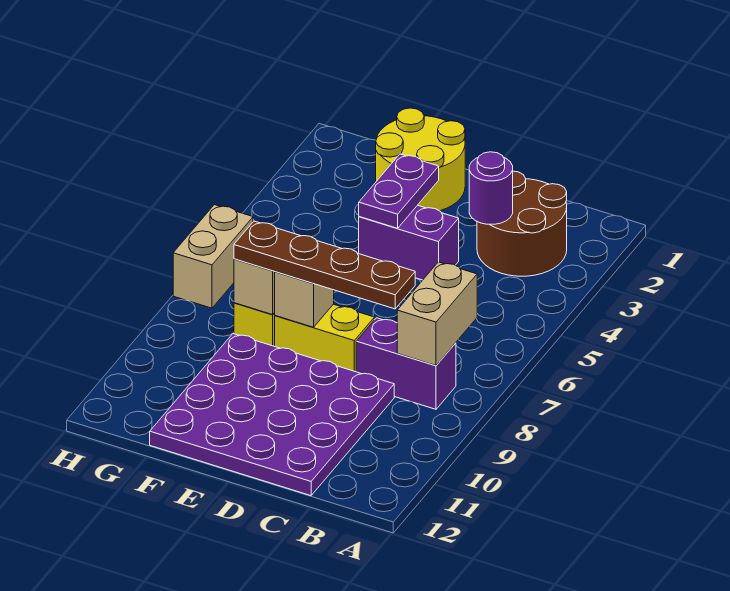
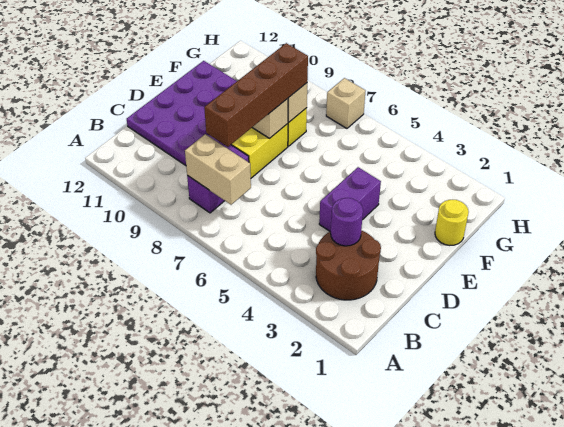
brown plate C8:F8 level 3 -> brown brick C8:F8 level 3
yellow round brick E1:F2 level 1 -> yellow round brick F1 level 1
purple plate E3:E4 level 2 -> none
tan brick H6:H7 level 1 -> tan brick H7 level 1

